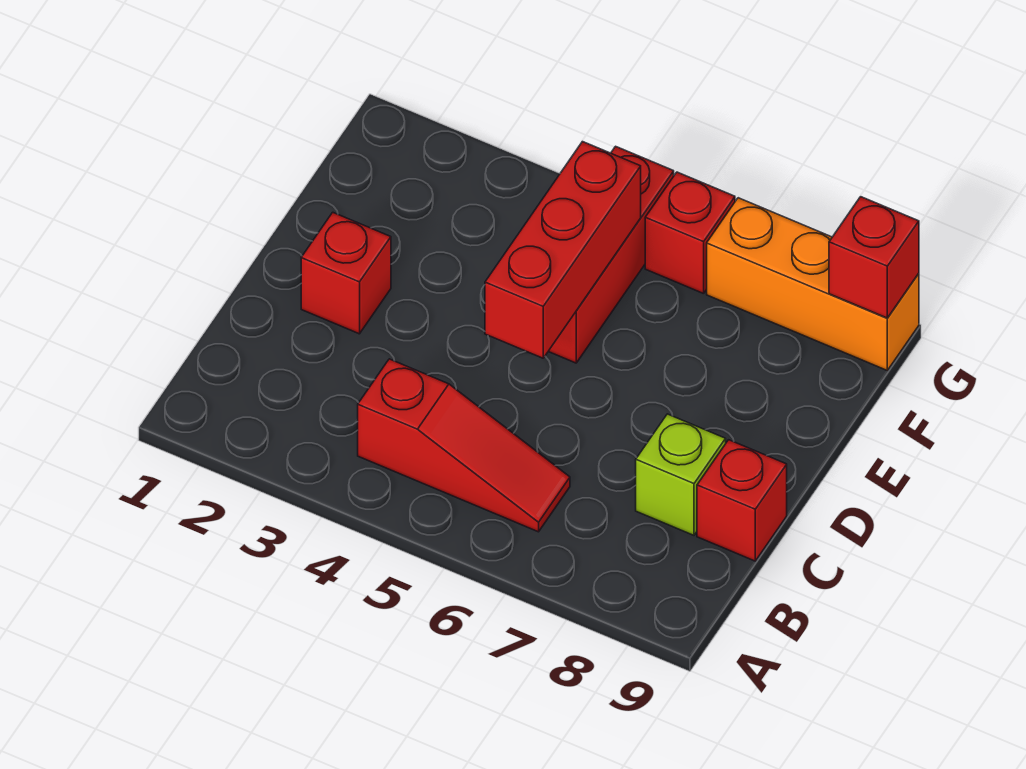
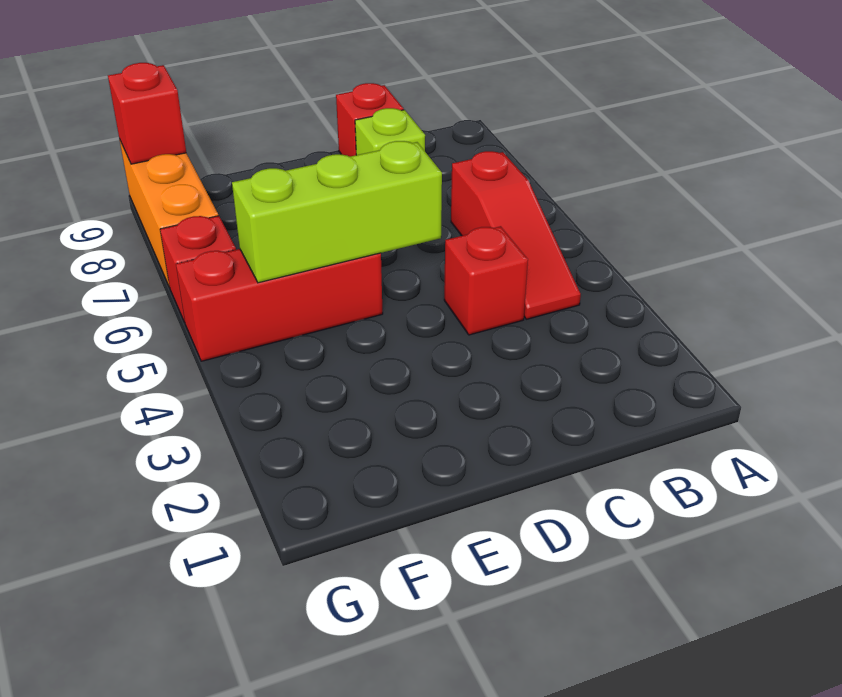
red slope B4:B6 level 1 top 4 -> red slope B4:B6 level 1 top 6
red brick D2 level 1 -> red brick C4 level 1
red brick D5:F5 level 2 -> lime brick D5:F5 level 2

